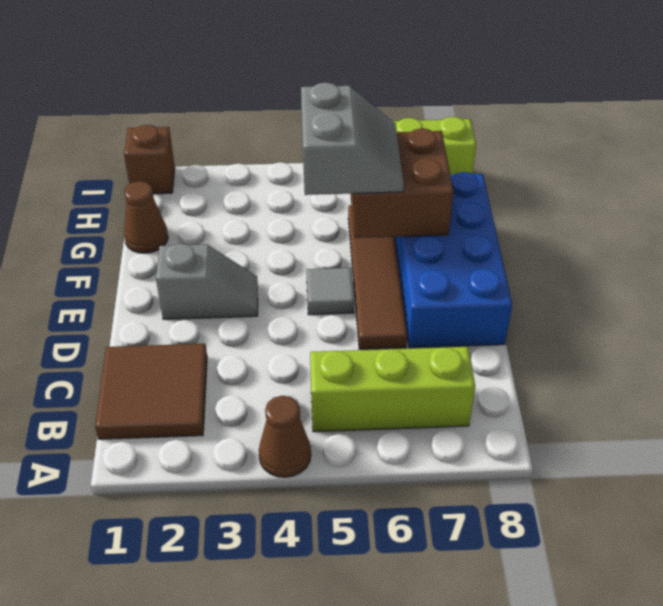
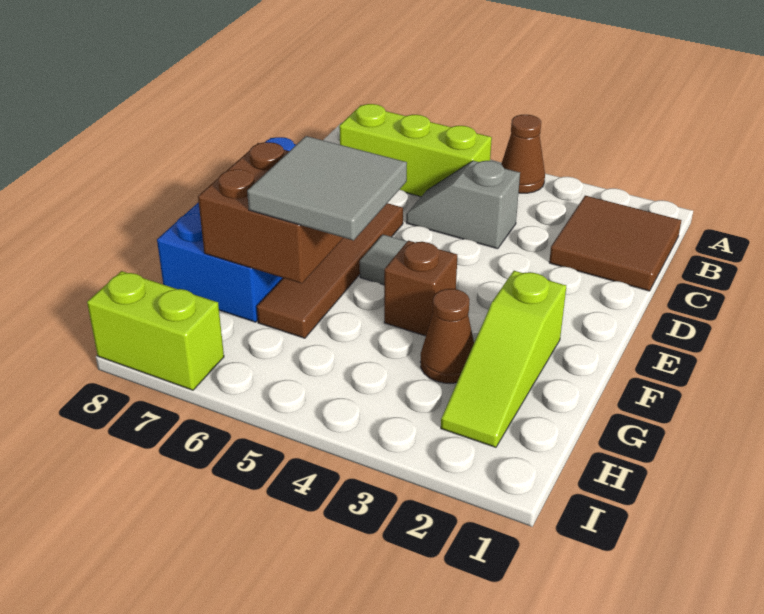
grey slope E2:E3 level 1 top 2 -> grey slope C4:C5 level 1 top 4
none -> lime slope F2:H2 level 1 top F
grey slope F5:G6 level 3 top 5 -> grey tile F5:G6 level 3
brown cone G1 level 1 -> brown cone G3 level 1
brown brick I1 level 1 -> brown brick F4 level 1

